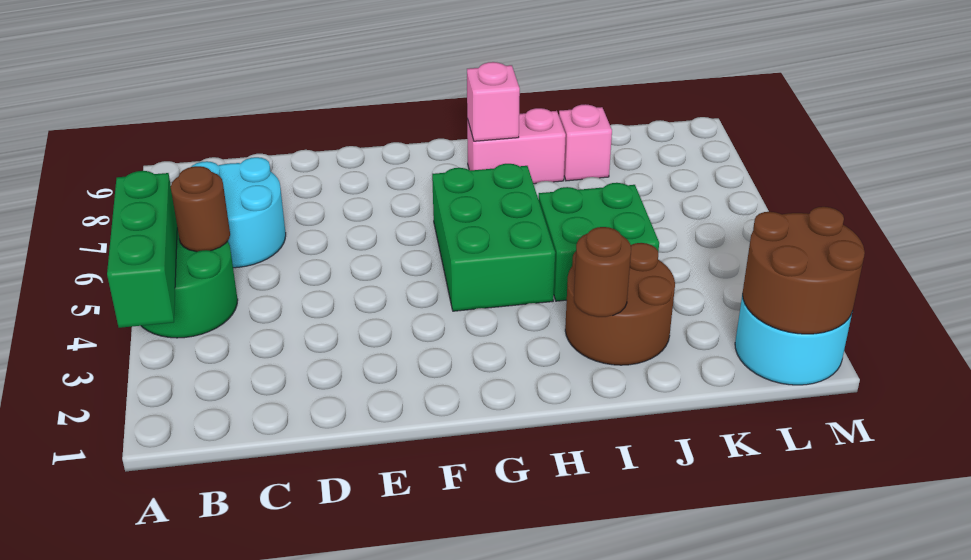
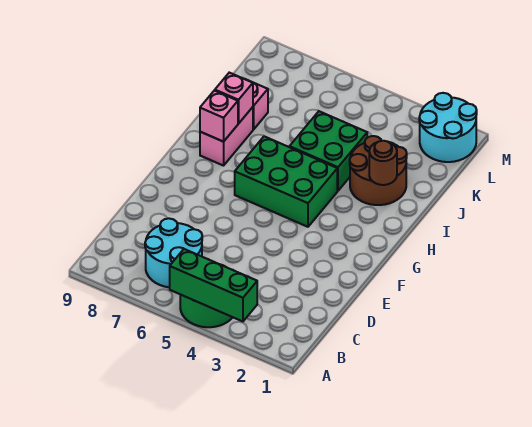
brown round brick B5 level 2 -> none
none -> pink brick I8 level 2
brown round brick L1:M2 level 2 -> none

